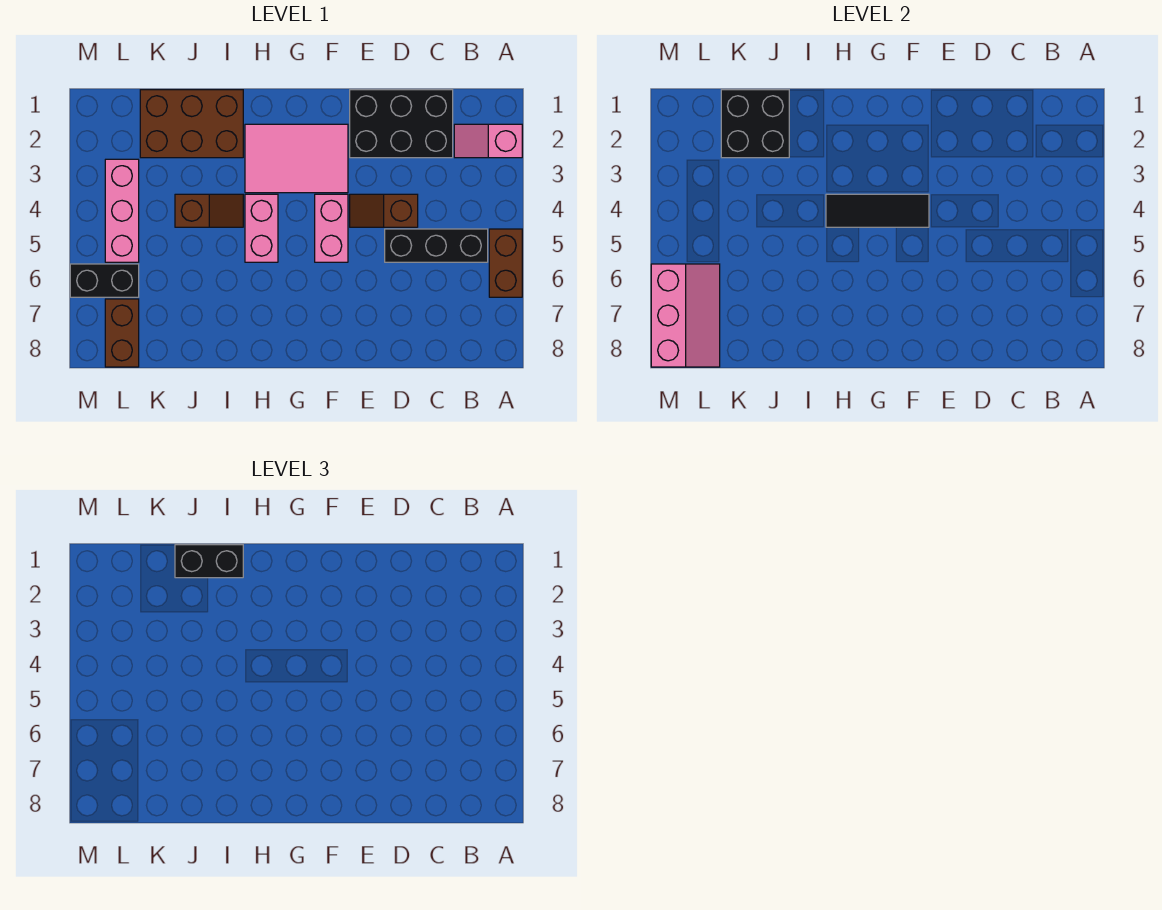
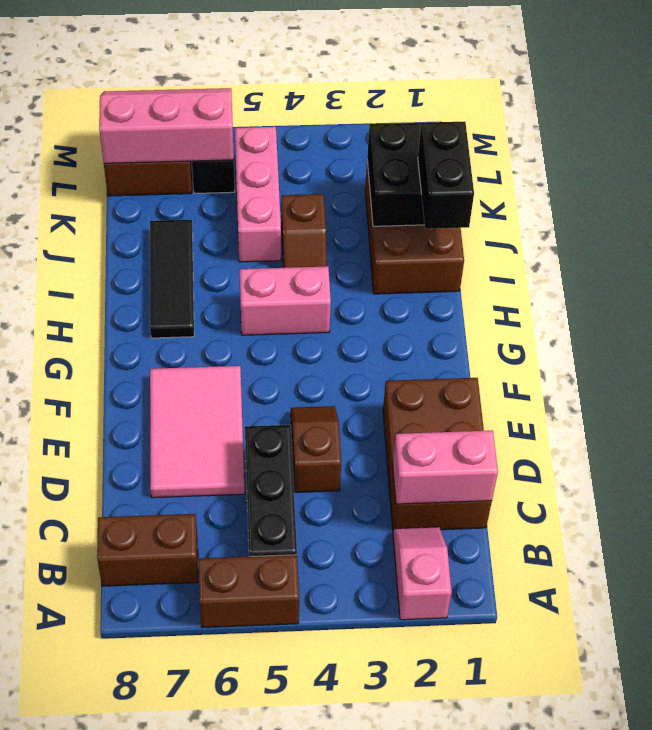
none -> brown brick B7:B8 level 1
black brick C1:E2 level 1 -> brown brick C1:E2 level 1
pink tile F2:H3 level 1 -> pink tile D6:F7 level 1
pink brick F4:F5 level 1 -> pink brick C1:C2 level 2
black tile F4:H4 level 2 -> black tile H7:J7 level 1
pink brick L3:L5 level 1 -> pink brick J5:L5 level 1
pink slope L6:M8 level 2 top M -> pink slope L6:M8 level 2 top L

